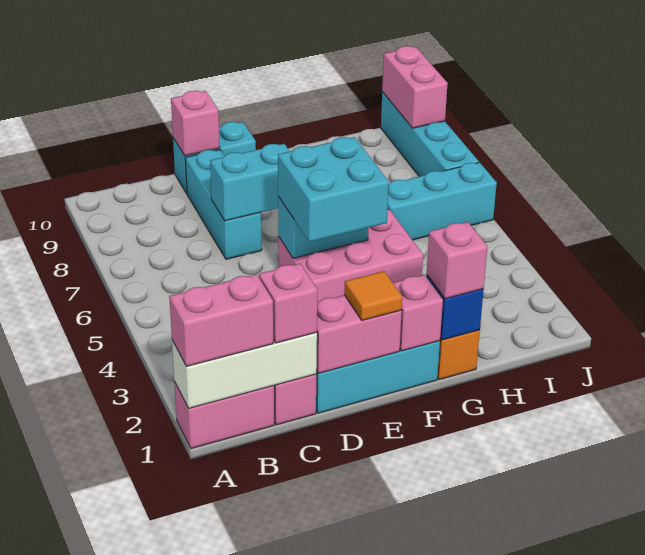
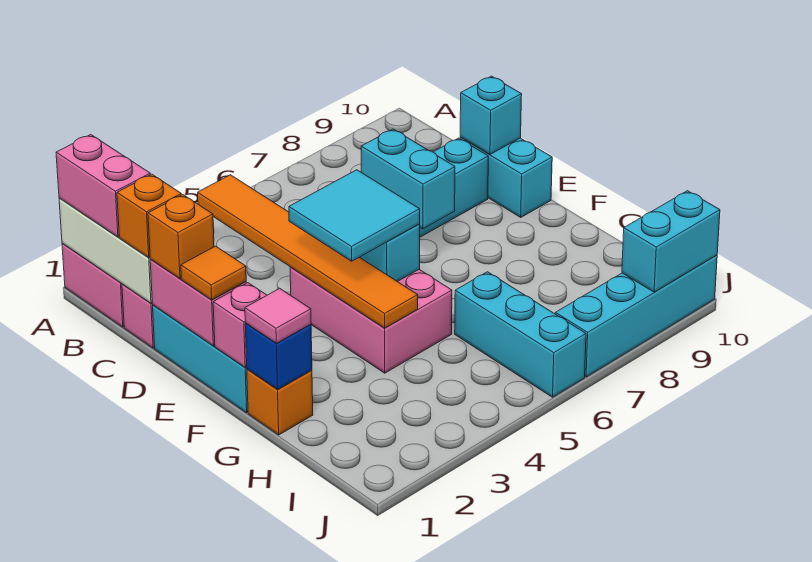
none -> orange tile B4:G4 level 2
pink brick C1 level 3 -> orange brick C1 level 3
none -> orange brick D1 level 3
pink brick D10 level 2 -> cyan brick D10 level 2
cyan brick E4:F5 level 3 -> cyan tile E4:F5 level 3
pink brick G1 level 3 -> pink tile G1 level 3
pink brick J9:J10 level 2 -> cyan brick J9:J10 level 2

